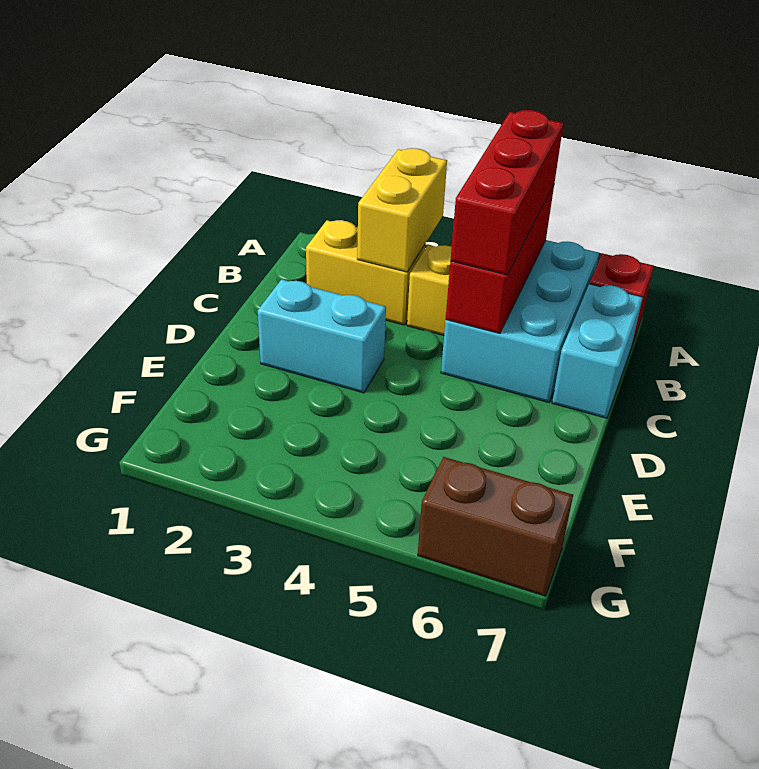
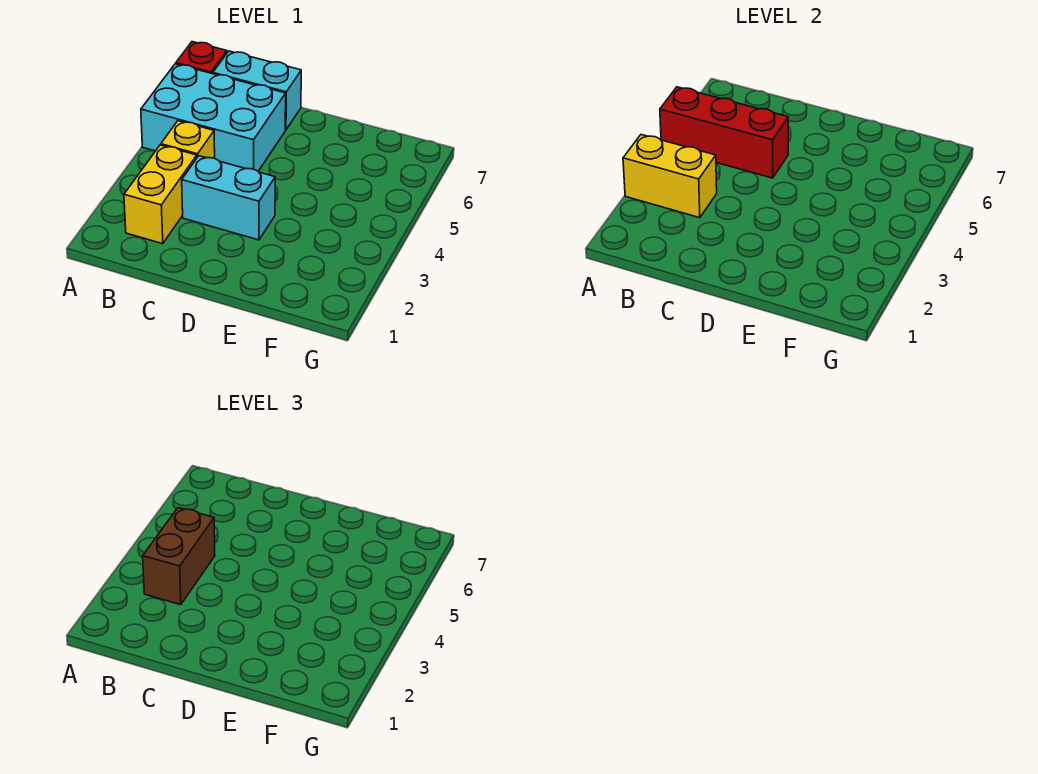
red brick A5:C5 level 3 -> none
cyan brick D2:D3 level 1 -> cyan brick C3:D3 level 1
brown brick G6:G7 level 1 -> brown brick B3:B4 level 3

